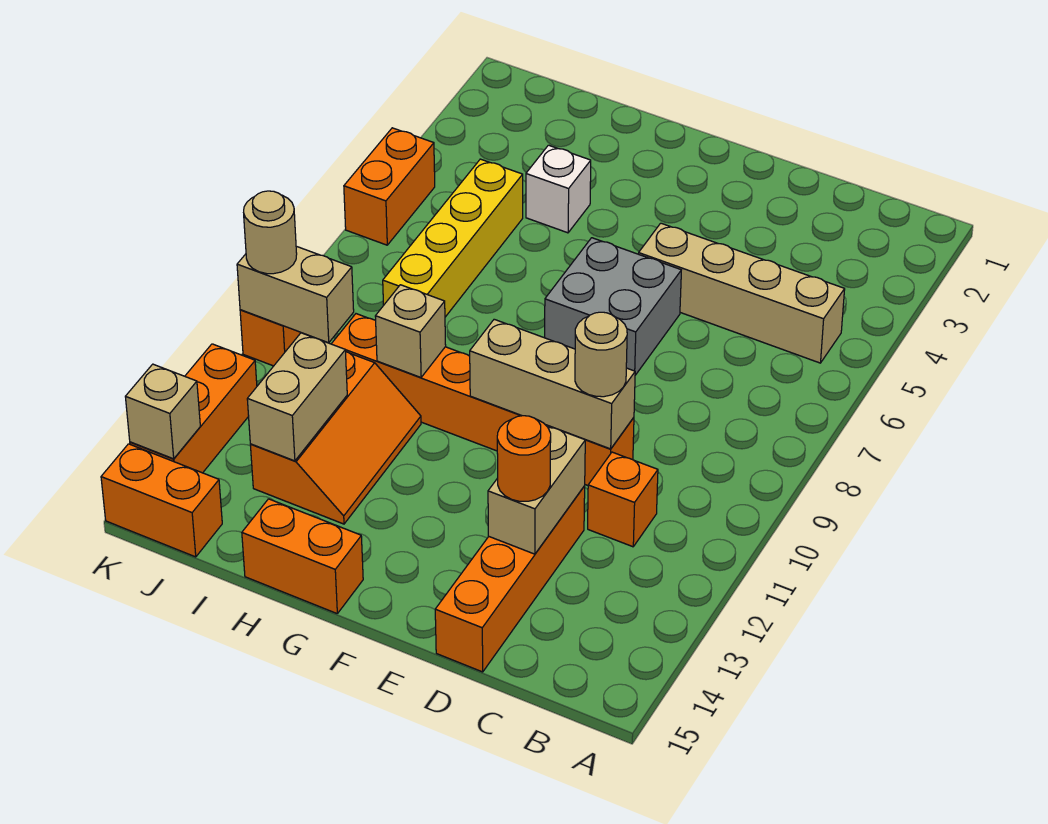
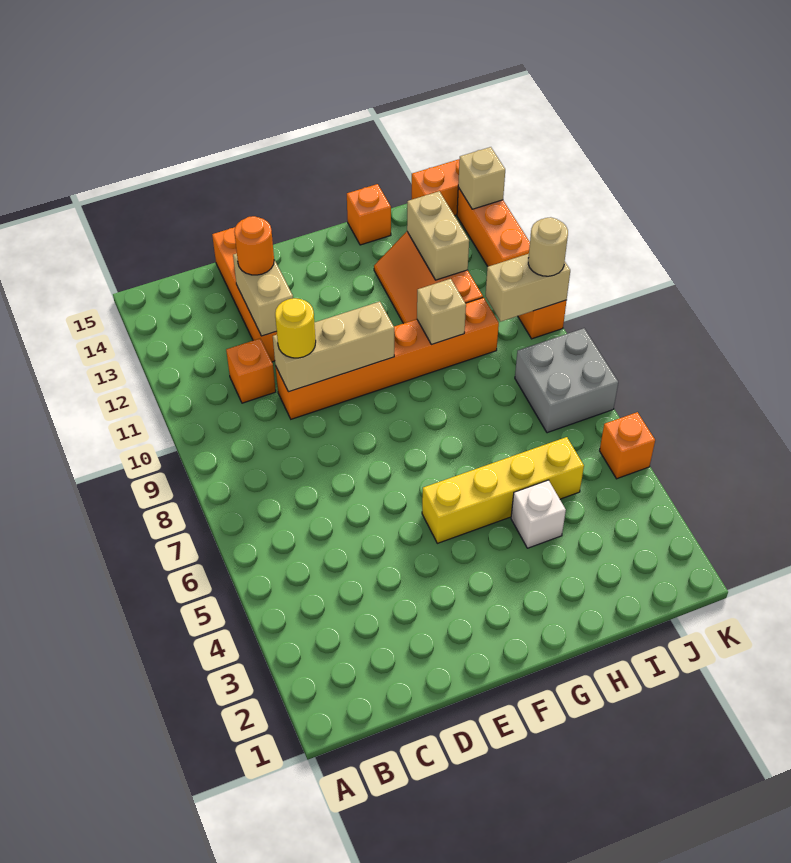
tan brick B5:E5 level 1 -> none
tan round brick D10 level 3 -> yellow round brick D10 level 3
grey brick E6:F7 level 1 -> grey brick J7:K8 level 1
orange brick G15:H15 level 1 -> orange brick H15 level 1
yellow brick I5:I8 level 1 -> yellow brick F5:I5 level 1
orange brick K5:K6 level 1 -> orange brick K5 level 1

